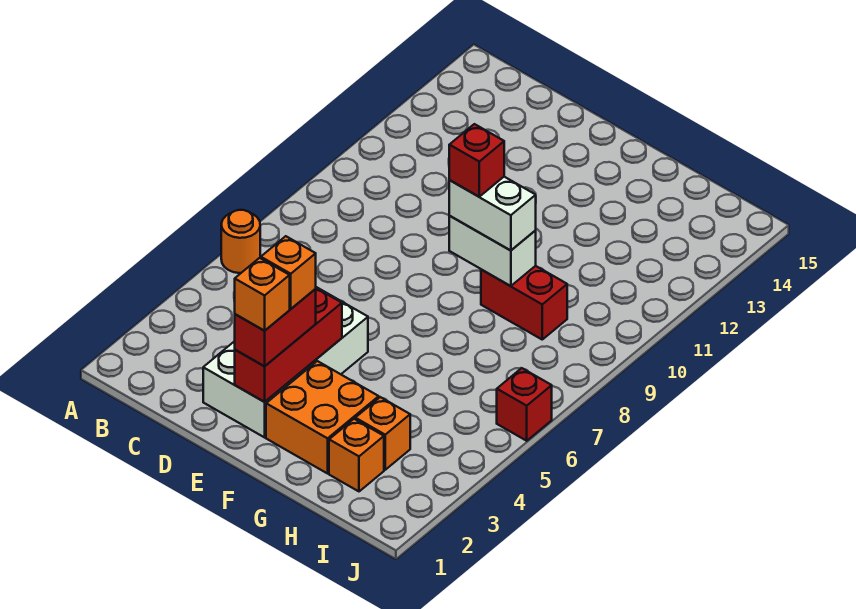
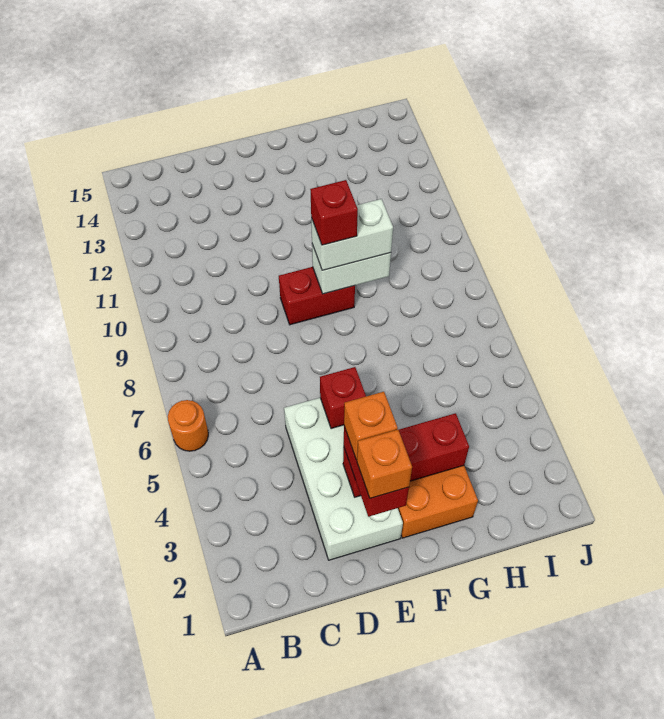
red brick E2:E4 level 2 -> red brick E3:G3 level 2
red brick G9:H9 level 1 -> red brick E9:F9 level 1
orange brick H2 level 1 -> none
orange brick H3 level 1 -> none
red brick J6 level 1 -> red brick E5 level 2

